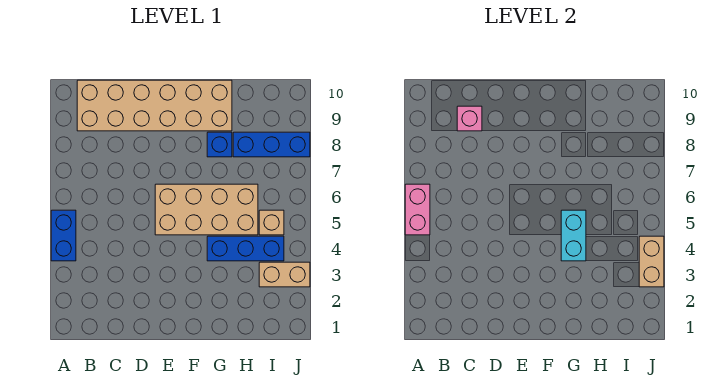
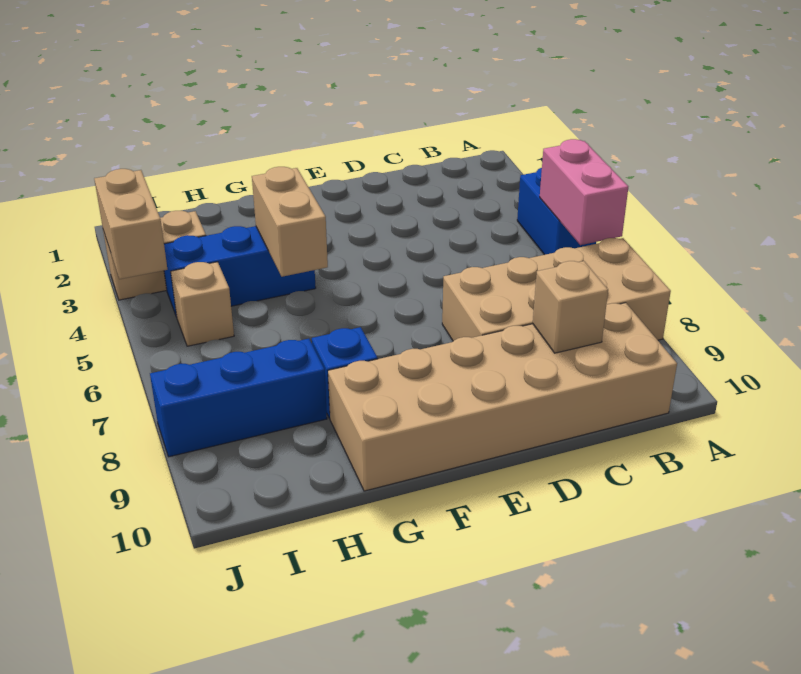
pink brick C9 level 2 -> tan brick C9 level 2
tan brick E5:H6 level 1 -> tan brick A7:D8 level 1
cyan brick G4:G5 level 2 -> tan brick G4:G5 level 2

